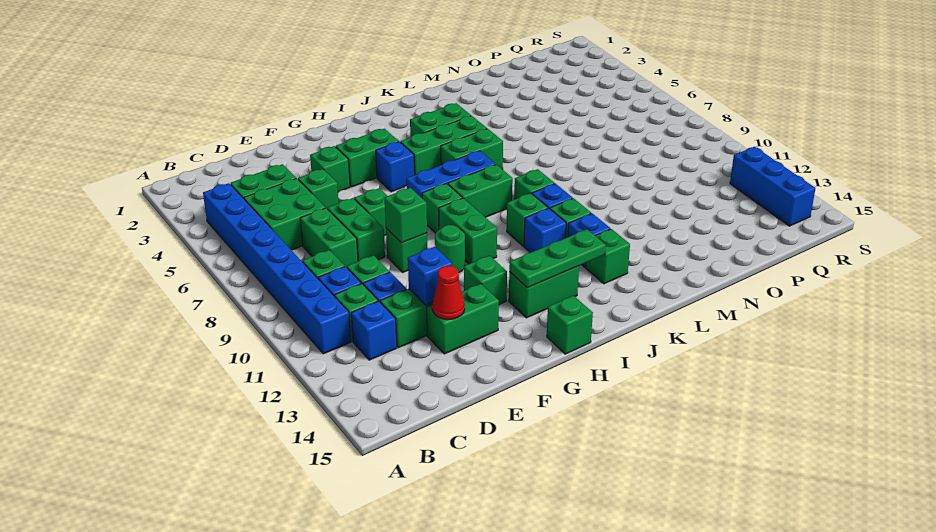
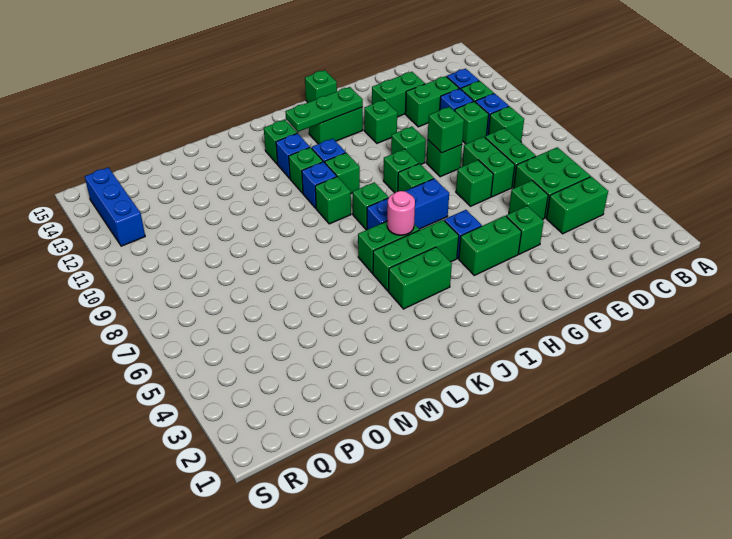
blue brick B4:B11 level 1 -> none
blue brick E12 level 2 -> none
red cone E13 level 2 -> none
green round brick G10 level 1 -> green brick G10 level 1
green brick H9:H10 level 1 -> green brick H9 level 1
green brick I8:J8 level 1 -> green brick J8 level 1
none -> pink round brick J6 level 2

